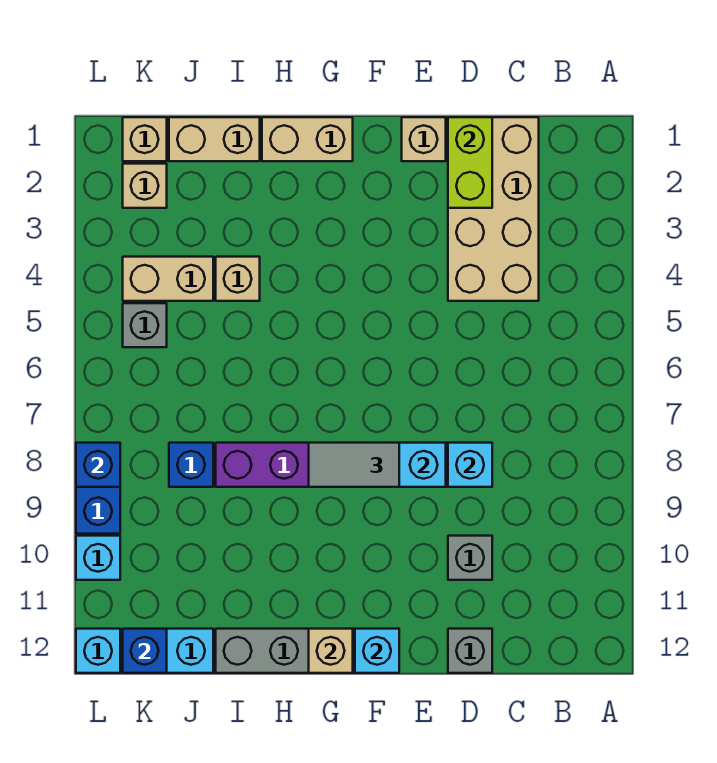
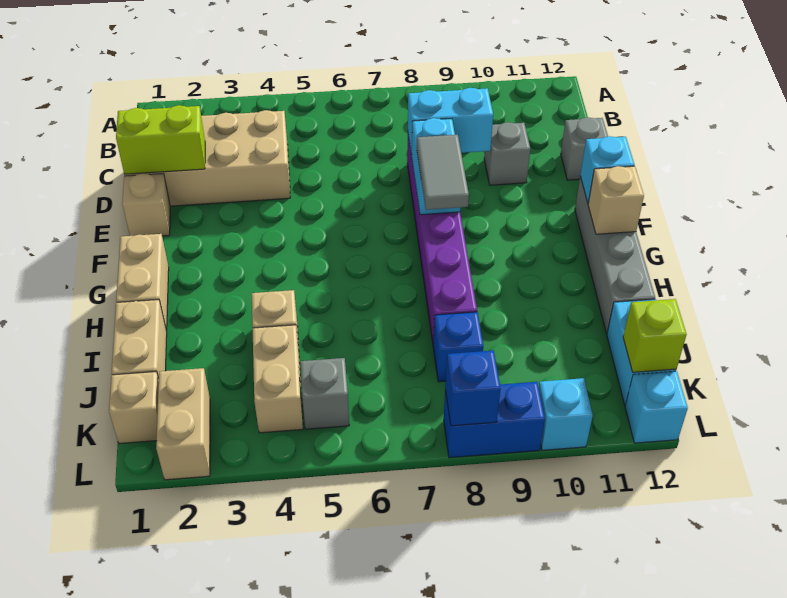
cyan brick D8 level 2 -> cyan brick D8:D9 level 2
tan brick K2 level 1 -> tan brick K2:L2 level 1
blue brick K12 level 2 -> lime brick K12 level 2

